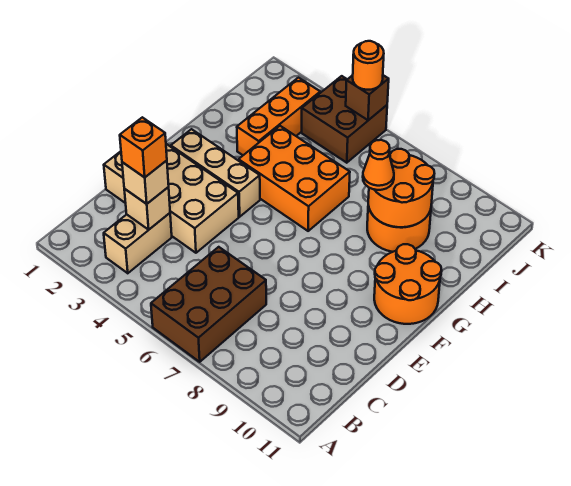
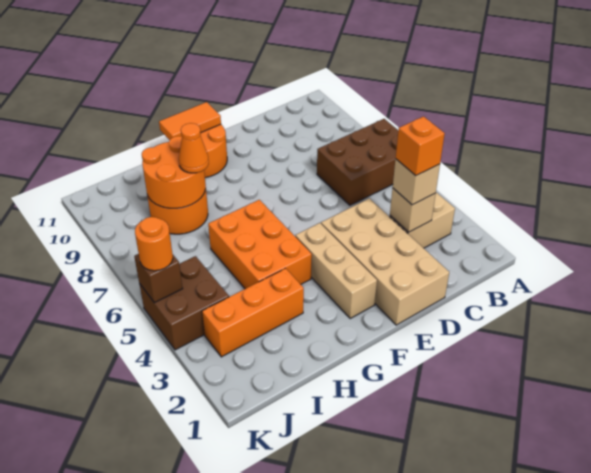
none -> orange tile F11:G11 level 2

